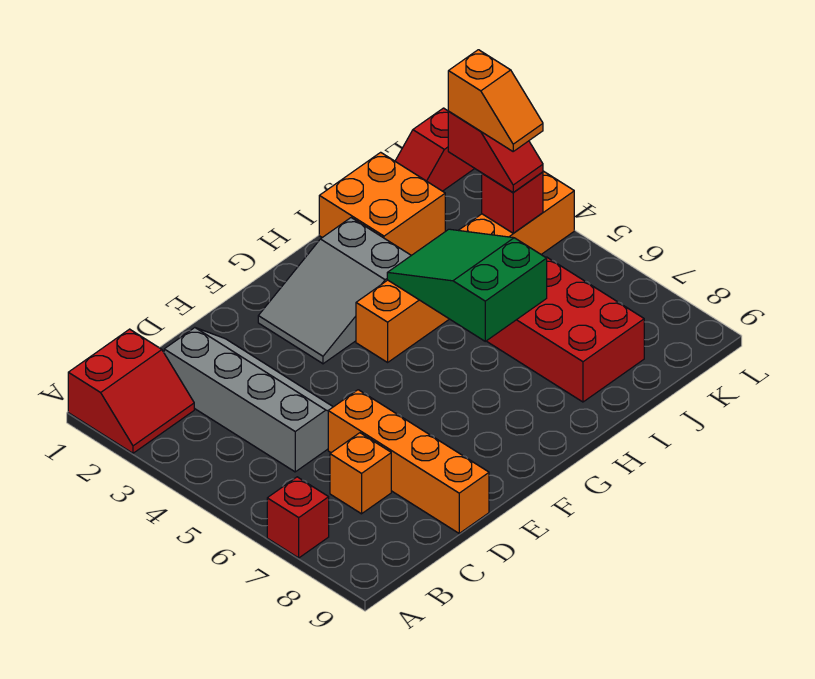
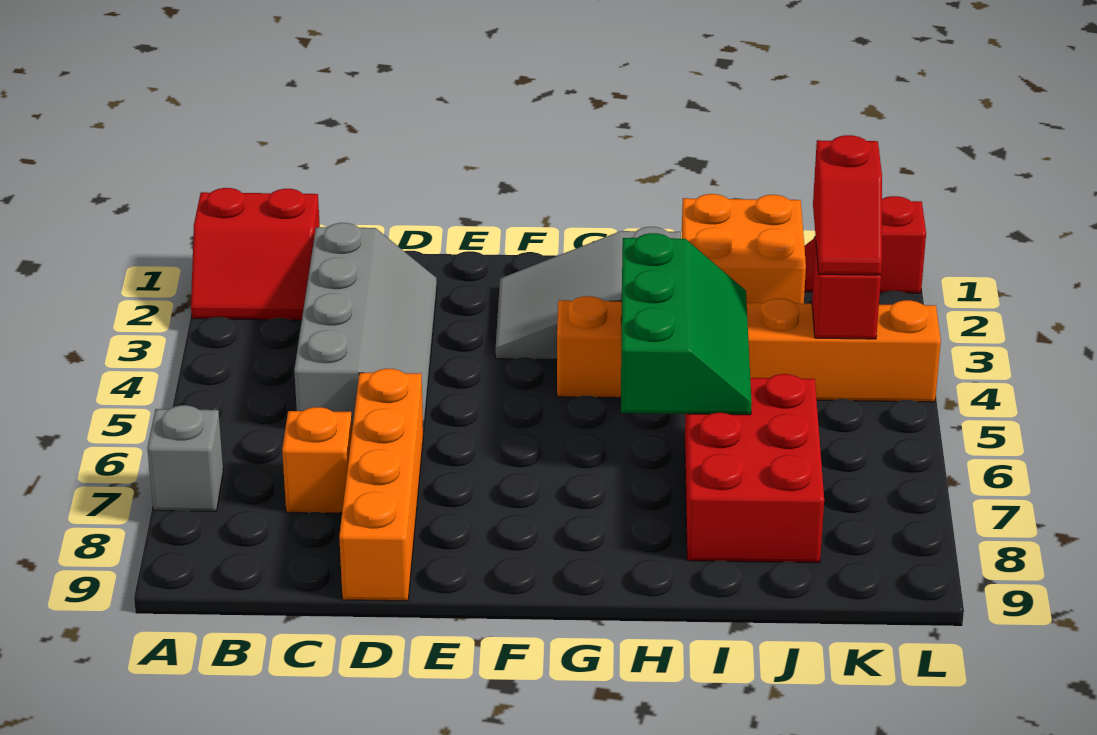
red brick A7 level 1 -> grey brick A7 level 1
green slope H4:I6 level 2 top 6 -> green slope H4:I6 level 2 top H
orange slope K3:K4 level 4 top 3 -> none

